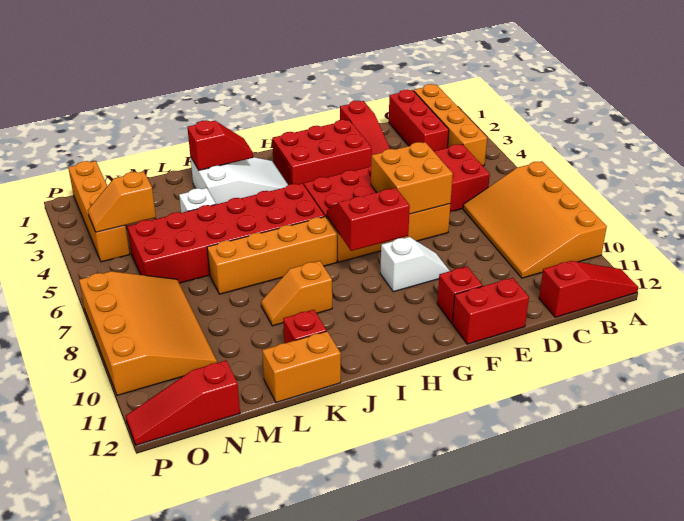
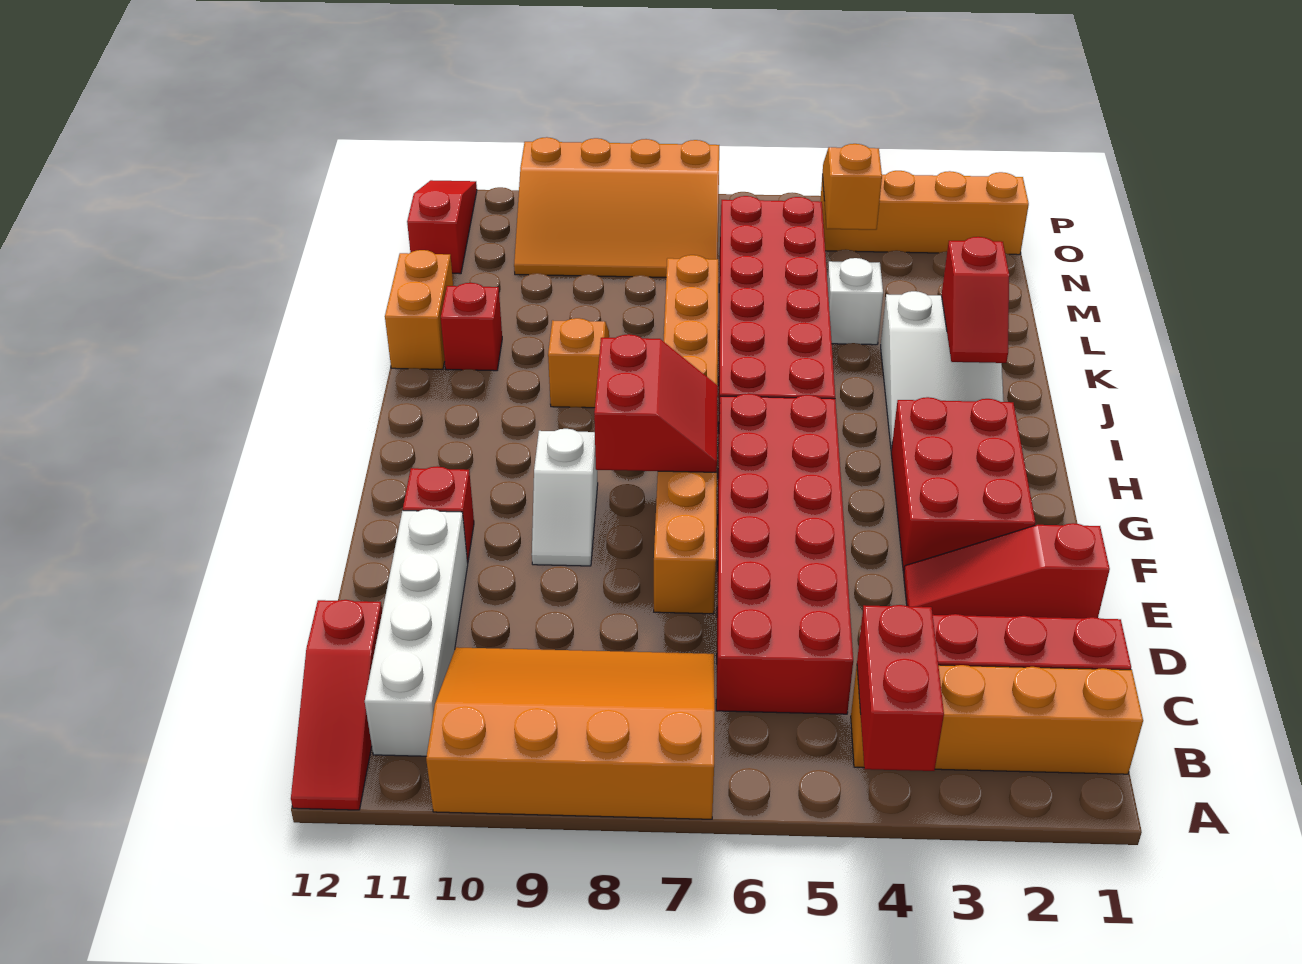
none -> white brick B11:E11 level 1
orange brick E6:F7 level 2 -> none
red brick E12:F12 level 1 -> red brick A4:B4 level 2

